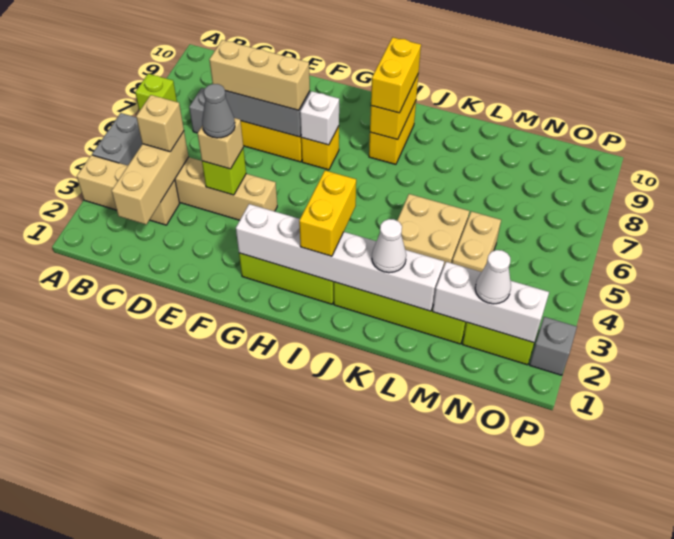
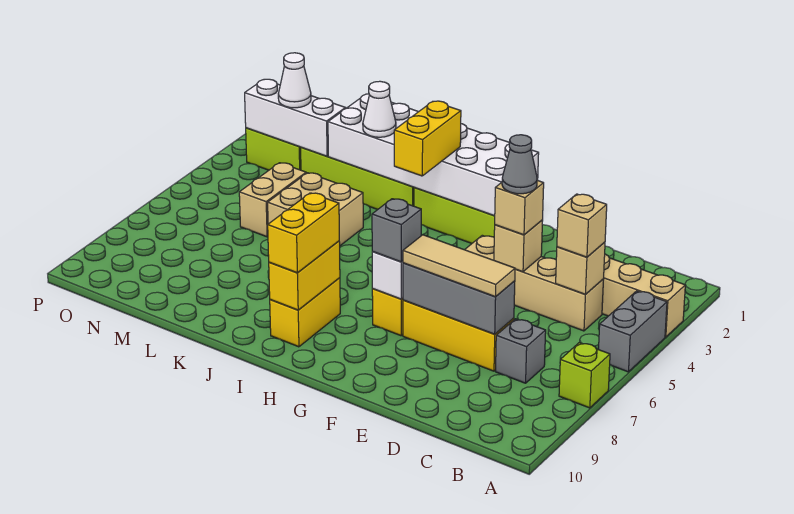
tan brick C2:C4 level 2 -> tan brick C4 level 2
tan brick D7:F7 level 3 -> tan tile D7:F7 level 3
lime brick E4 level 2 -> tan brick E4 level 2
white brick G2:L2 level 2 -> white brick G1:L2 level 2
grey brick P2 level 1 -> grey brick G7 level 3

